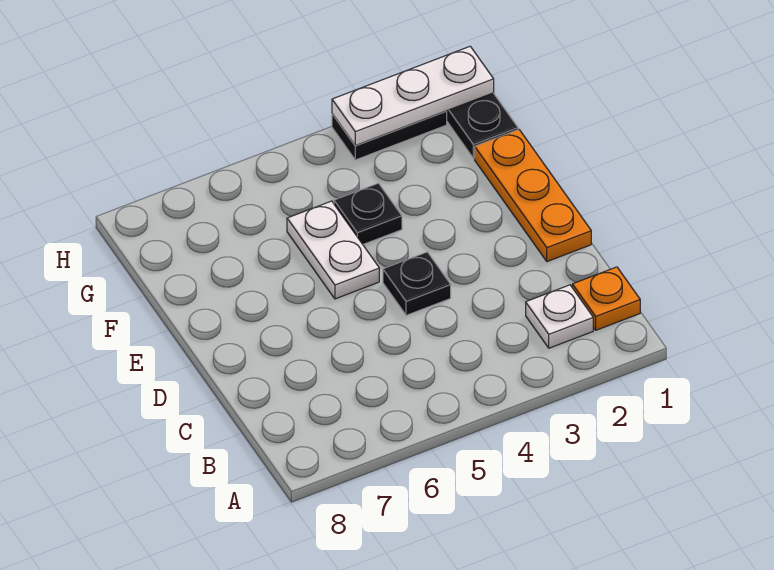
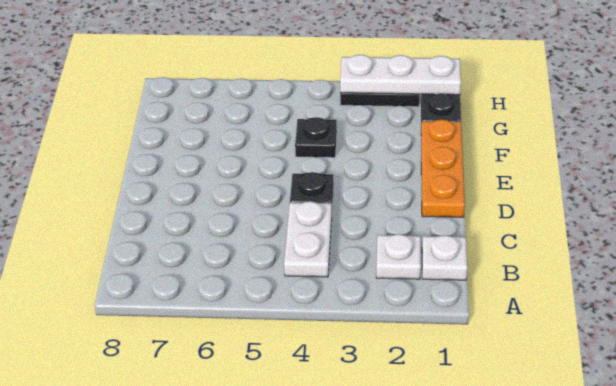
orange plate B1 level 1 -> white plate B1 level 1
white plate E5:F5 level 1 -> white plate B4:C4 level 1

